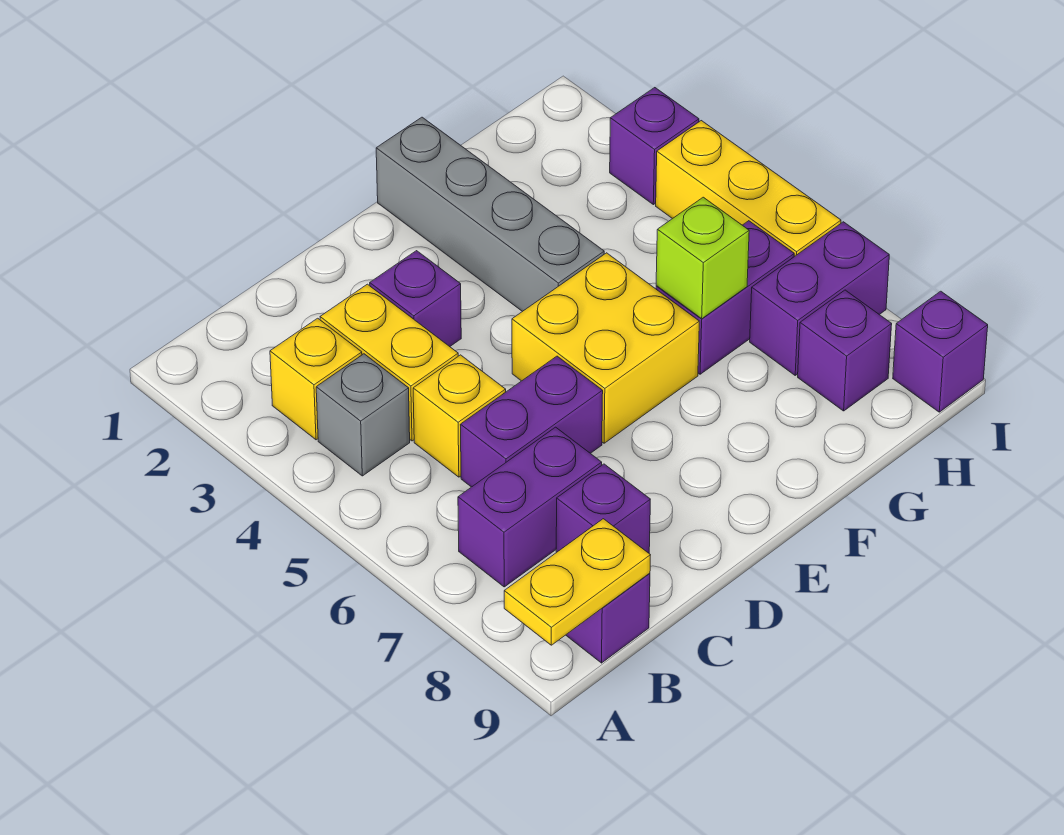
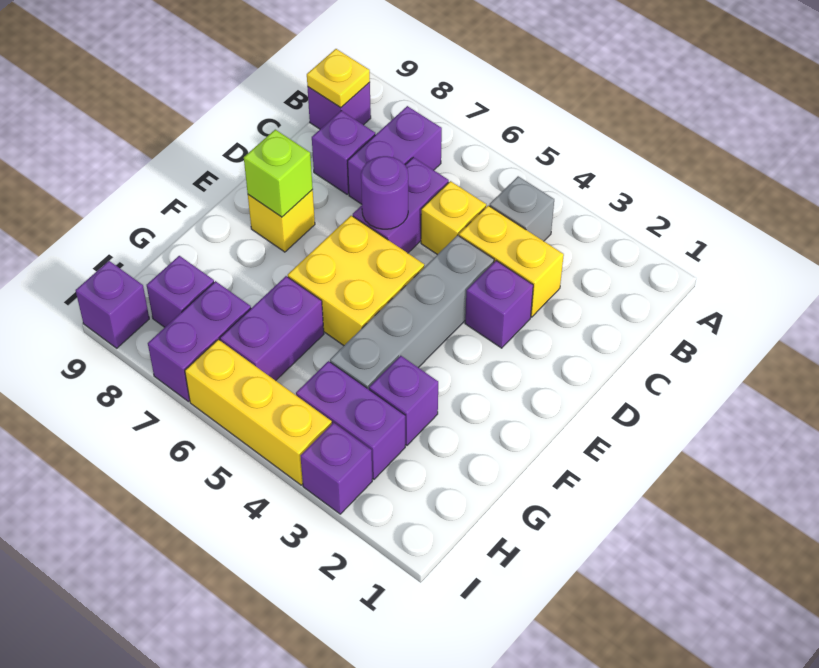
yellow plate A9:B9 level 2 -> yellow plate B9 level 2
yellow brick B3 level 1 -> yellow brick E8 level 1
none -> purple round brick D6 level 2
grey brick F1:F4 level 1 -> grey brick D4:G4 level 1
none -> purple brick G3 level 1
lime brick G6 level 2 -> lime brick E8 level 2
none -> purple brick H3:H4 level 1

